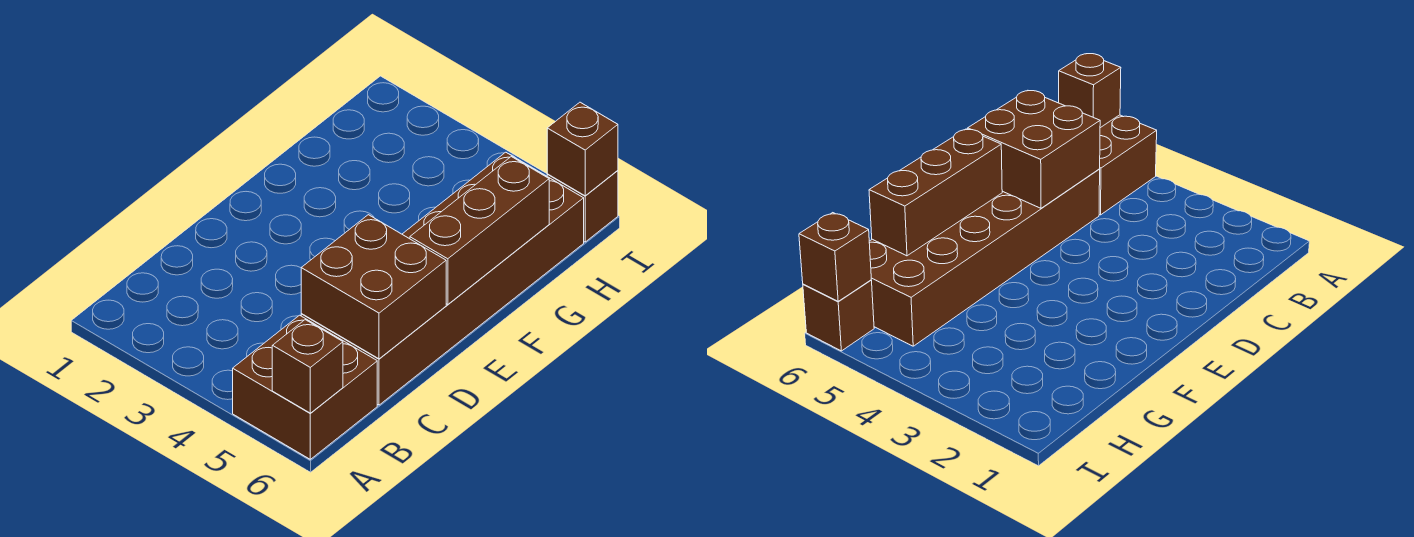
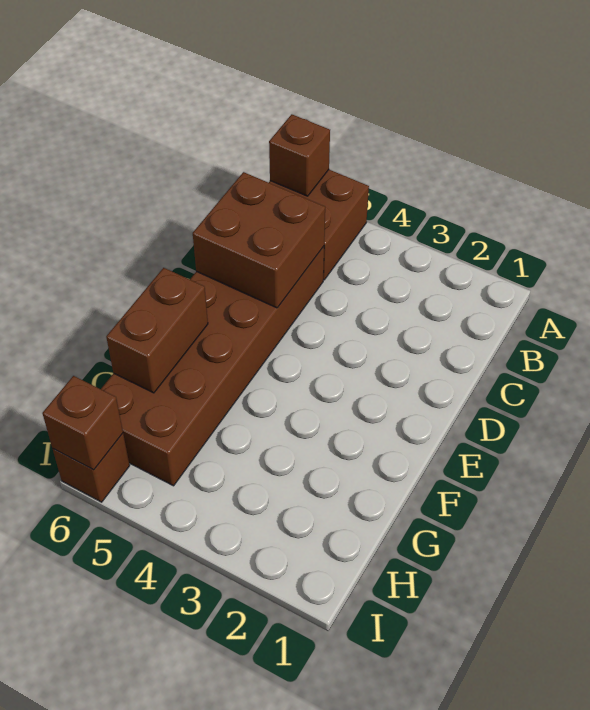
brown brick E6:G6 level 2 -> brown brick F6:G6 level 2

